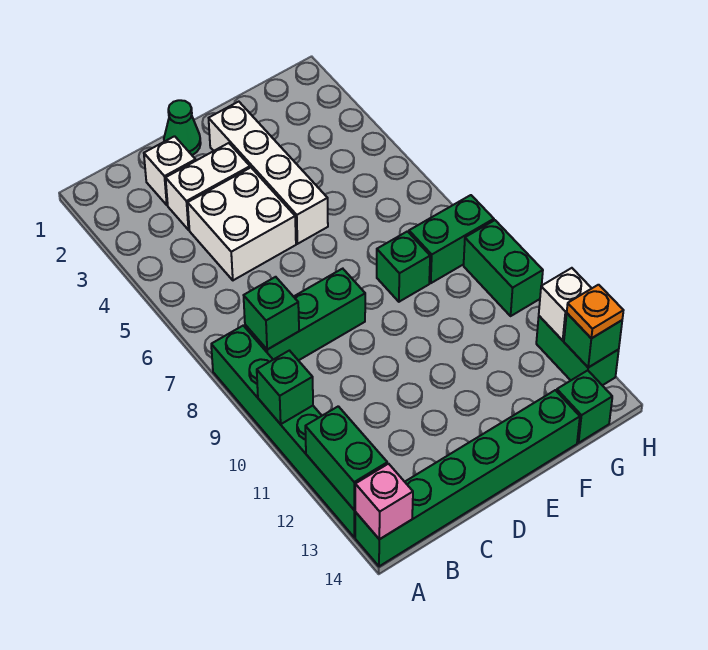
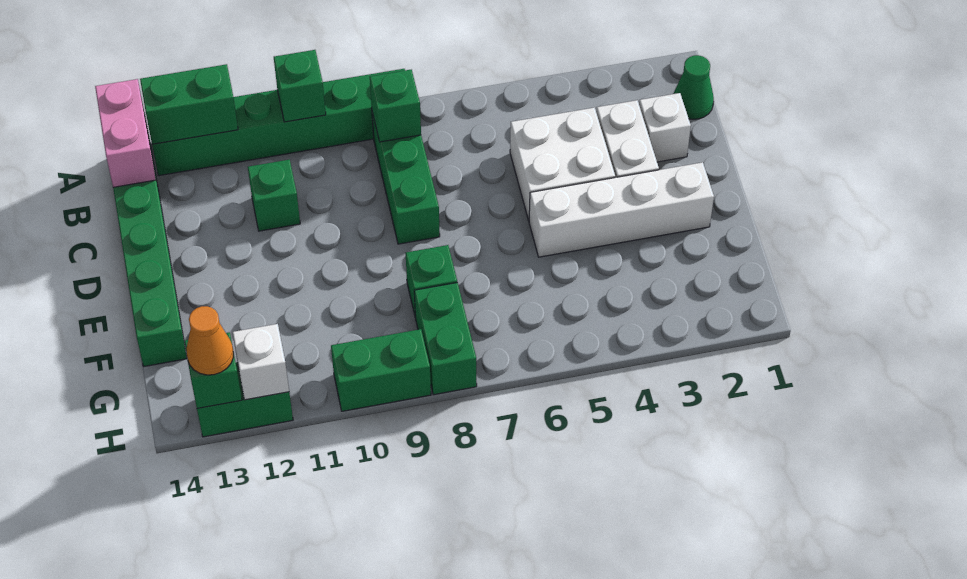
pink brick A14 level 2 -> pink brick A14:B14 level 2
green cone D1 level 1 -> green cone B1 level 1
green brick G14 level 1 -> green brick C11 level 1
orange plate H13 level 3 -> orange cone H13 level 3

